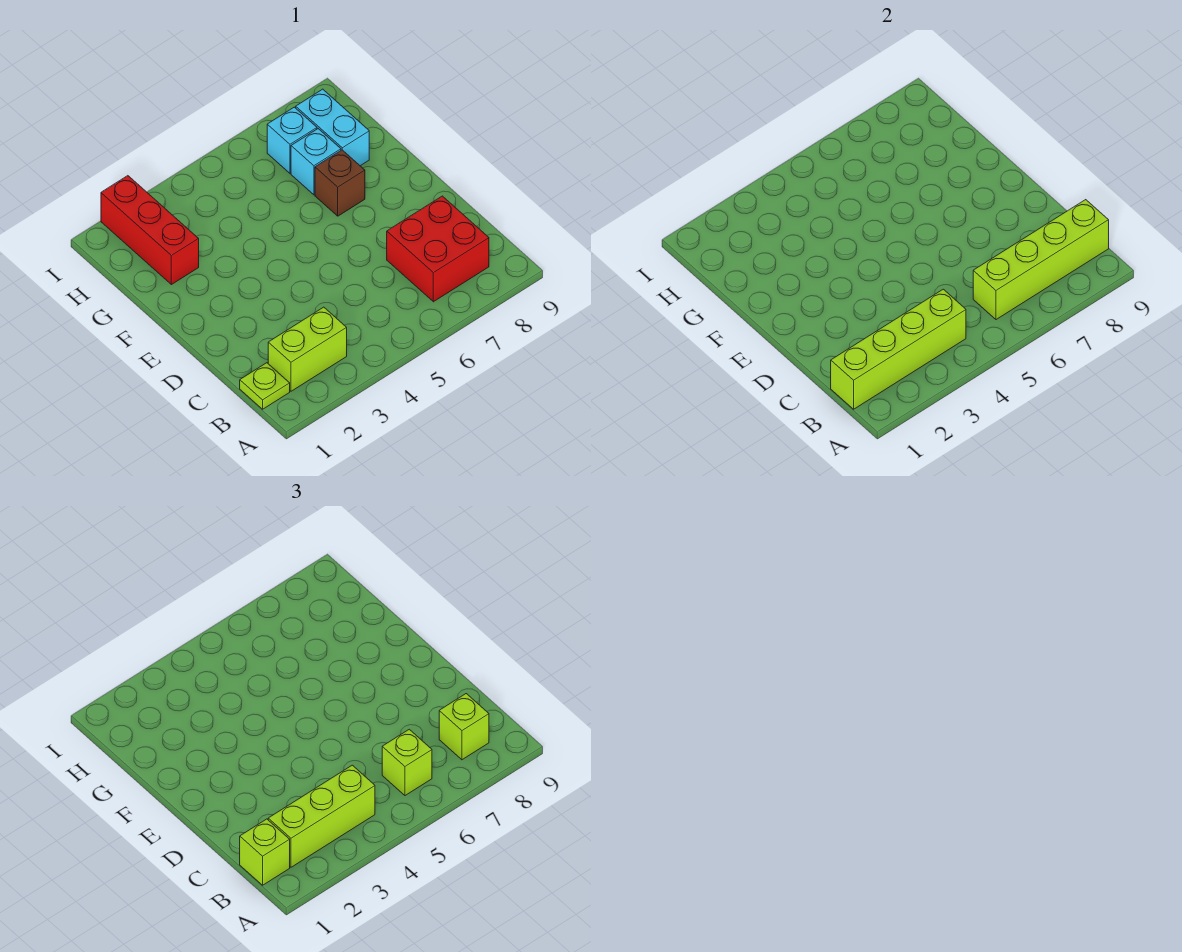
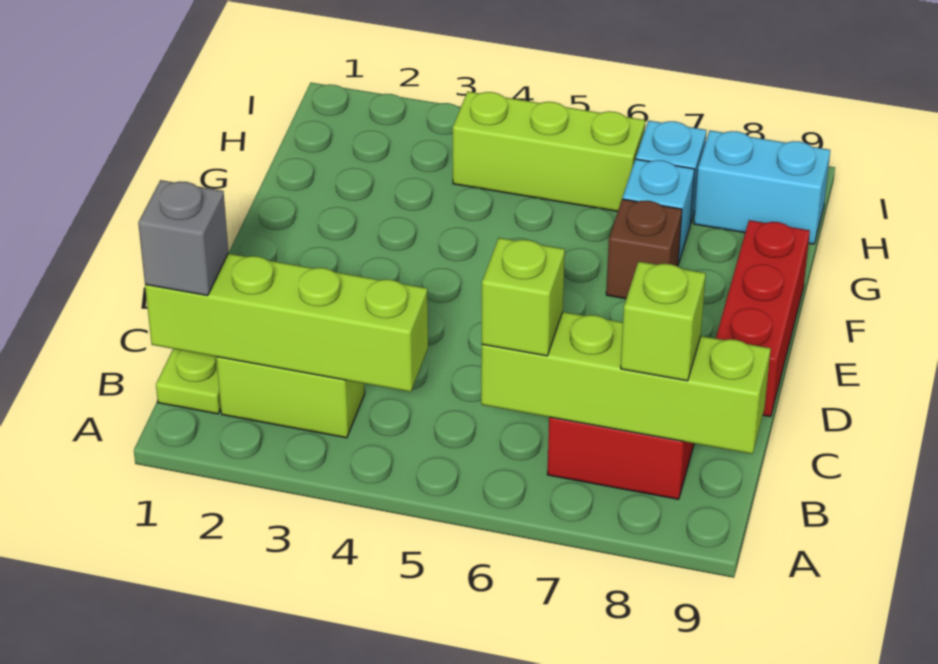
lime brick B1 level 3 -> grey brick B1 level 3
lime brick B2:B4 level 3 -> lime brick H4:H6 level 1
red brick G2:I2 level 1 -> red brick D9:F9 level 1
cyan brick G8:H8 level 1 -> cyan brick H8:H9 level 1

